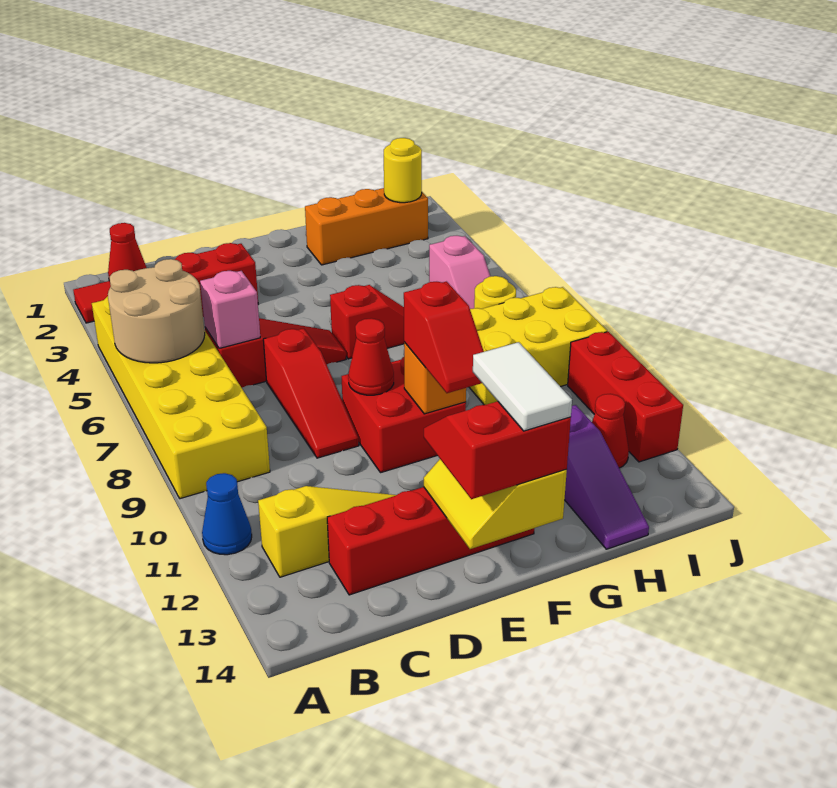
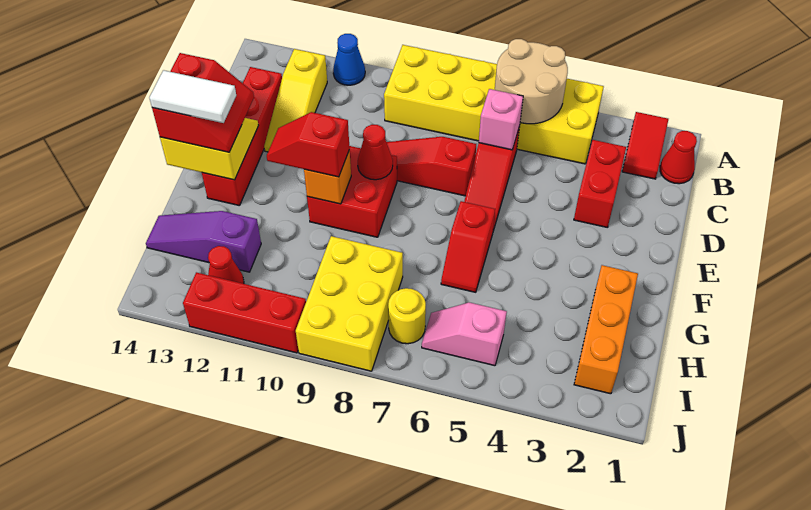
yellow round brick I2 level 2 -> none

